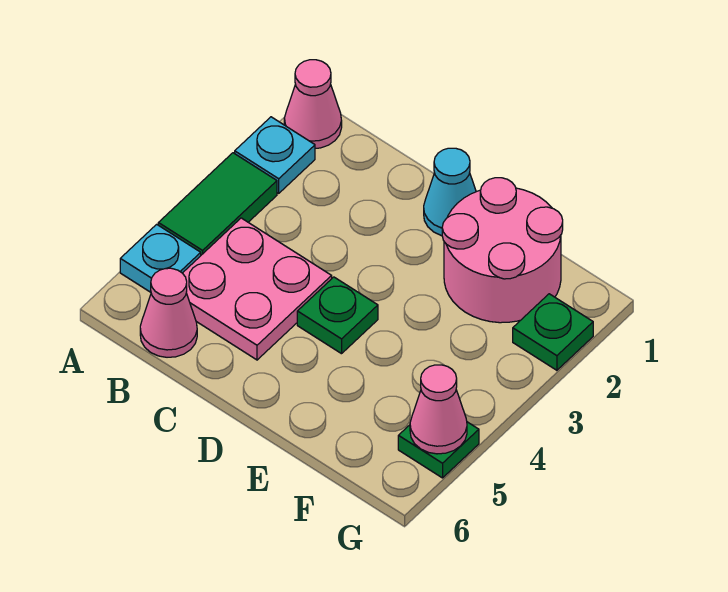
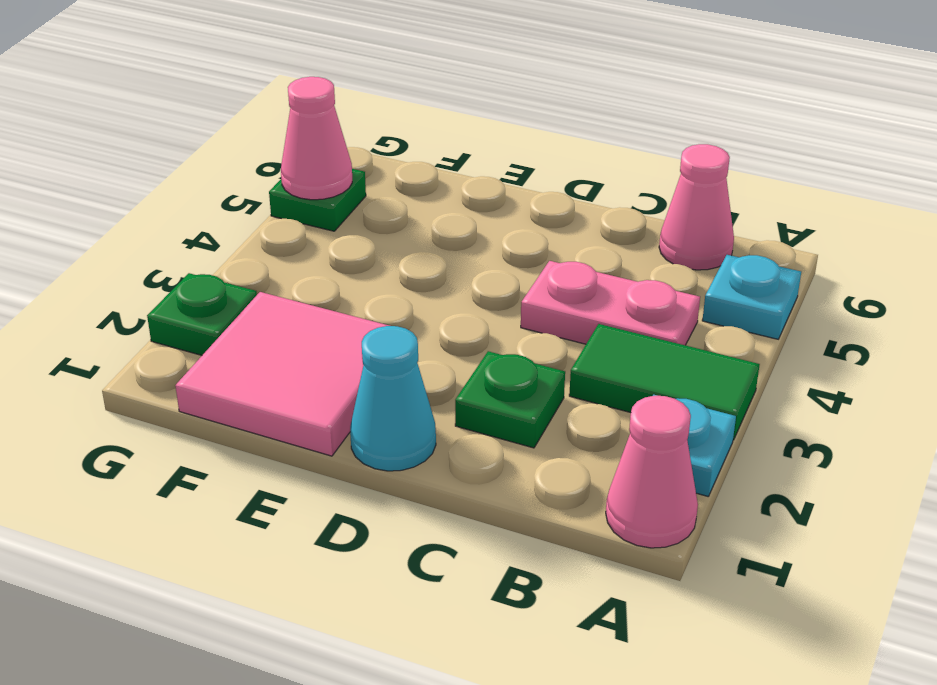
green tile A3:A4 level 1 -> green tile A3:B3 level 1
pink plate B4:C5 level 1 -> pink plate B4:C4 level 1
green plate D4 level 1 -> green plate C2 level 1
pink round brick E1:F2 level 1 -> pink tile E1:F2 level 1

